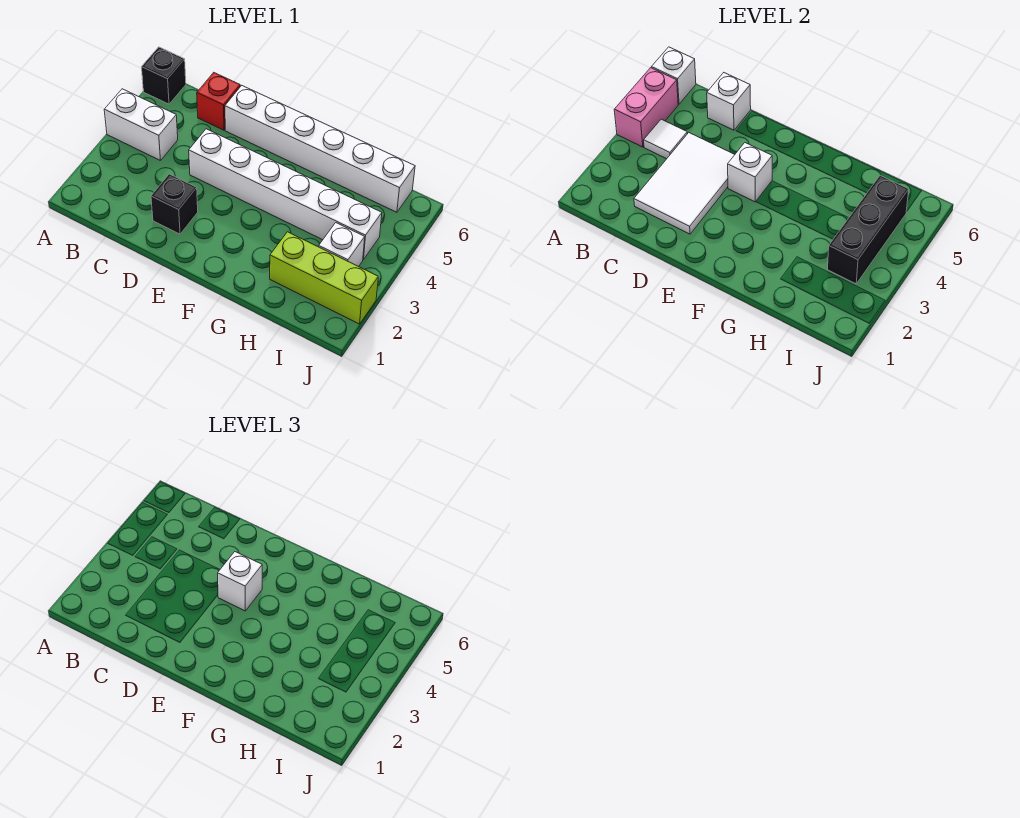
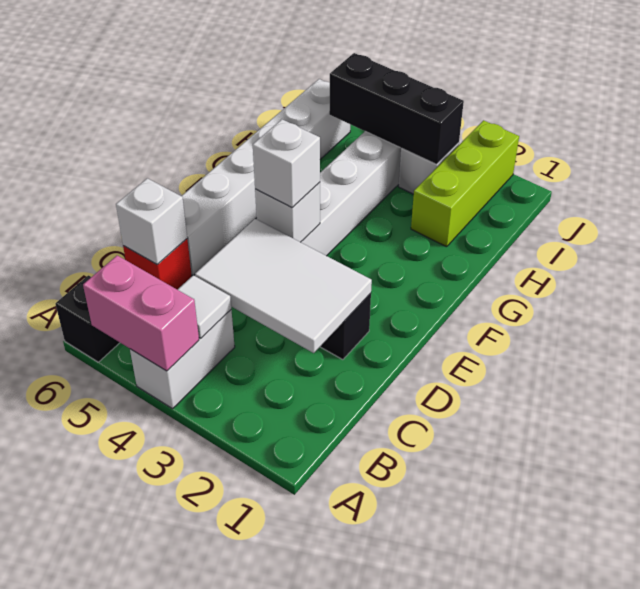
white brick A6 level 2 -> none

